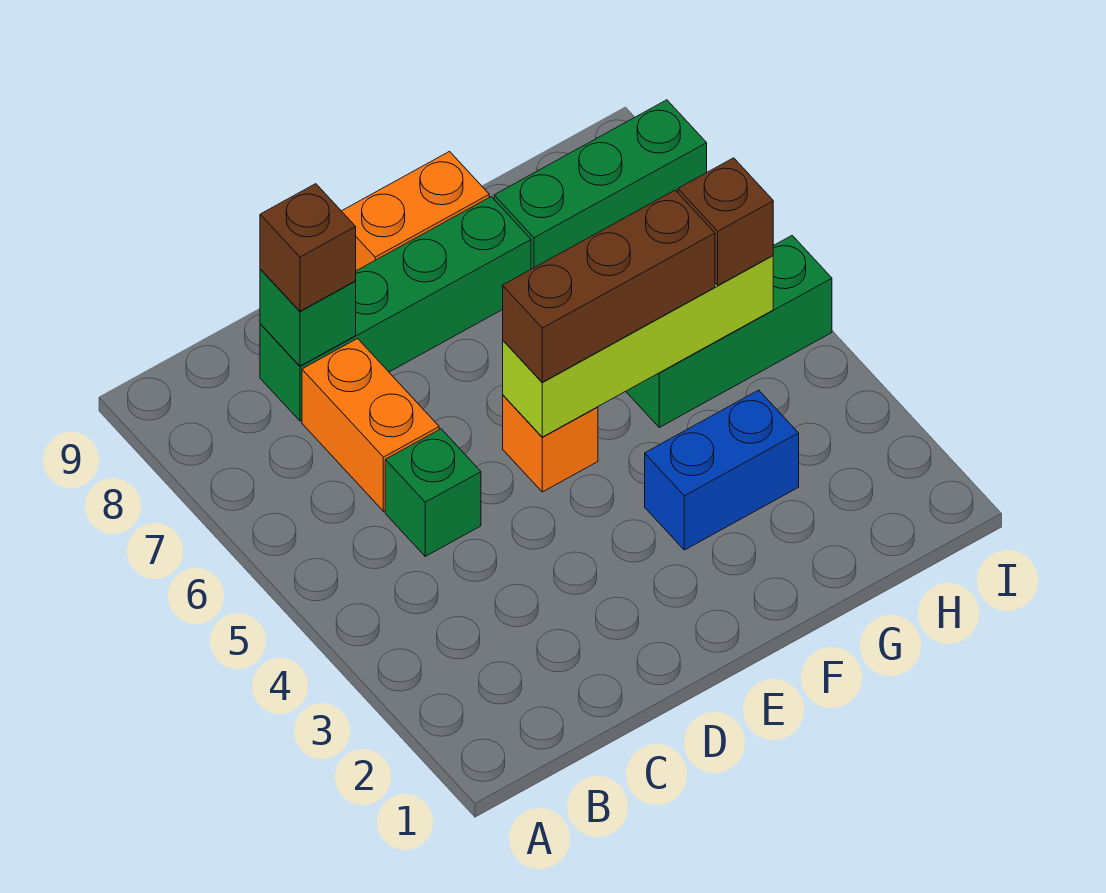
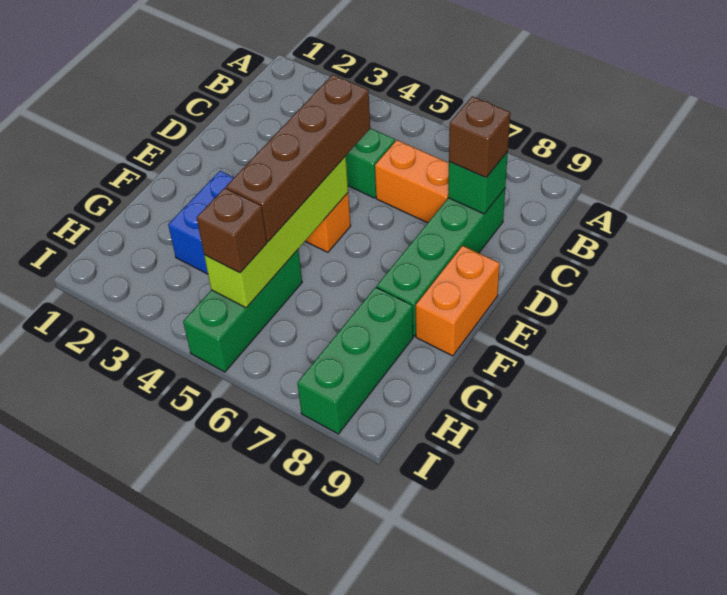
brown brick E5:G5 level 3 -> brown brick D5:G5 level 3

